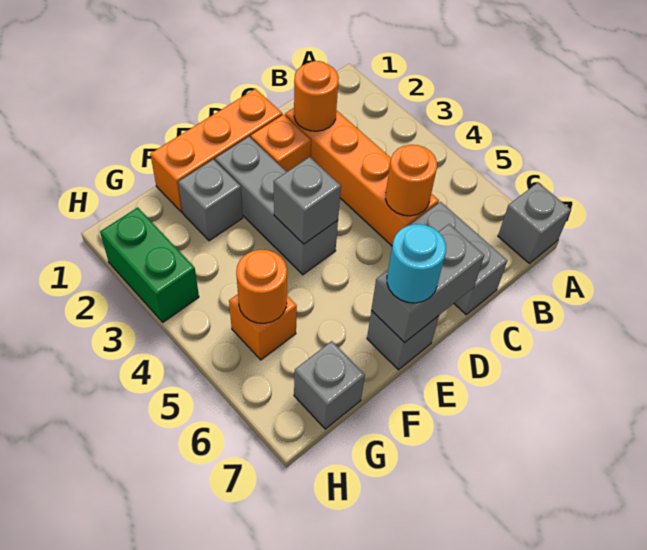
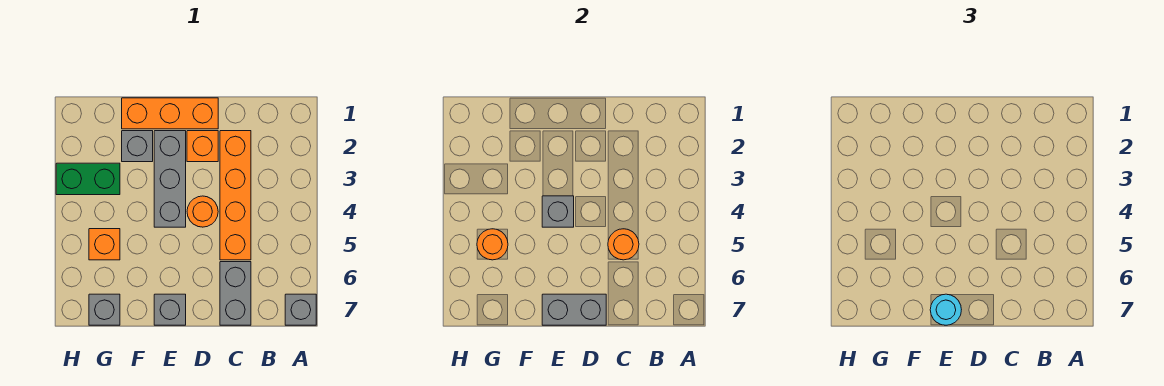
orange round brick C2 level 2 -> orange round brick D4 level 1
green brick H2:H3 level 1 -> green brick G3:H3 level 1

